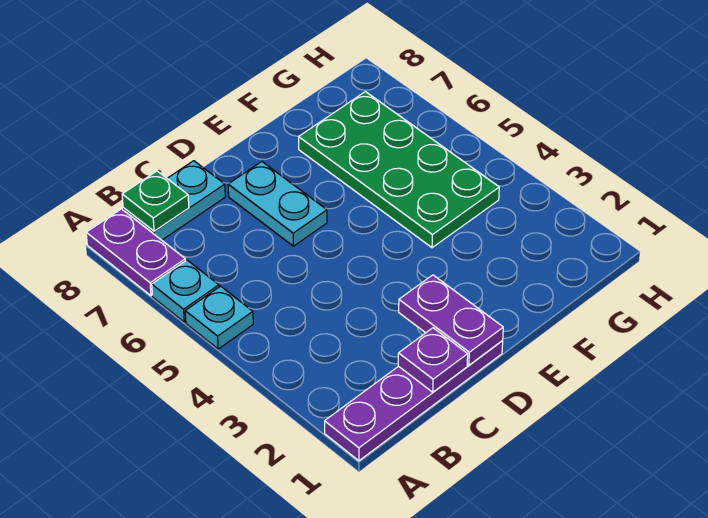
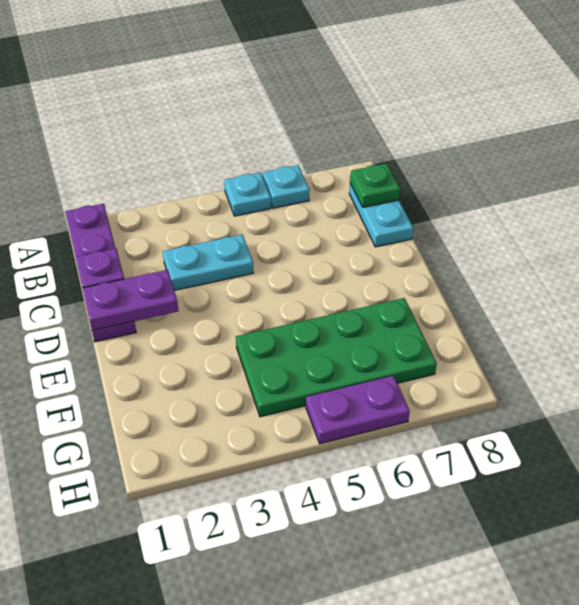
purple plate A7:A8 level 1 -> purple plate H5:H6 level 1
cyan plate D6:D7 level 1 -> cyan plate C3:C4 level 1

